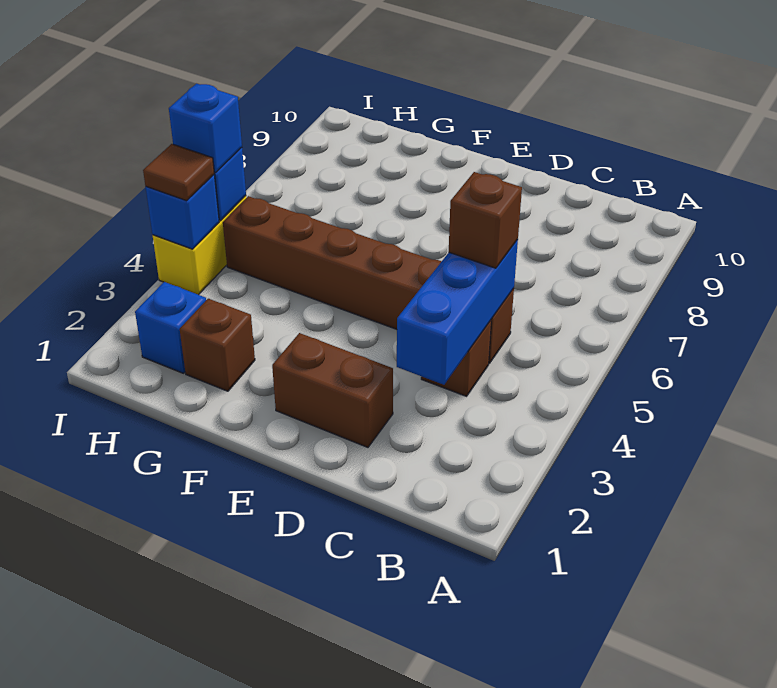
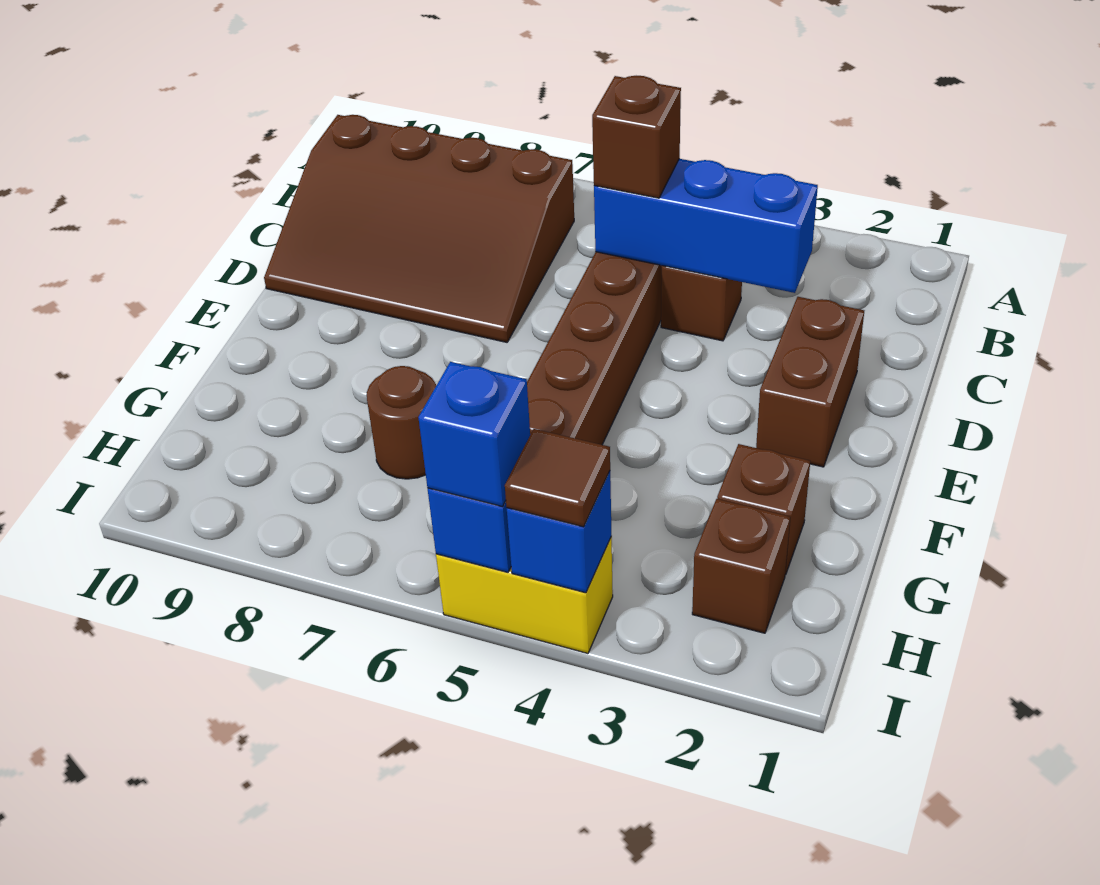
none -> brown slope B7:D10 level 1 top B
none -> brown round brick G7 level 1
blue brick H2 level 1 -> brown brick H2 level 1

